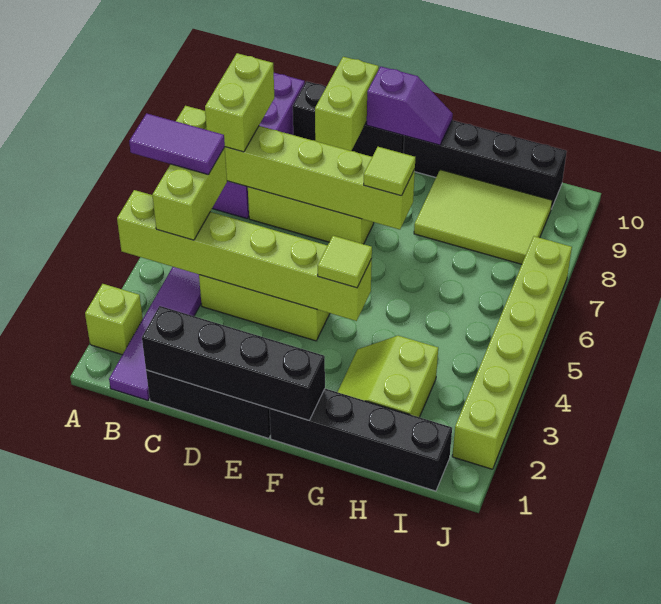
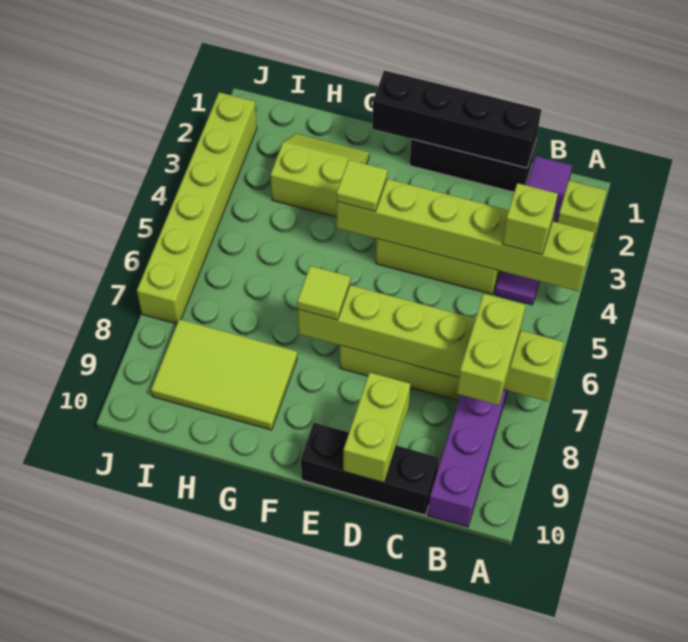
purple tile A5:B5 level 4 -> none
lime brick B4:B5 level 3 -> lime brick B4 level 3
purple slope E10:F10 level 2 top E -> none
black brick F1:I1 level 1 -> none
black brick F10:I10 level 1 -> none
lime slope G2:H3 level 1 top H -> lime slope G2:H3 level 1 top 3

